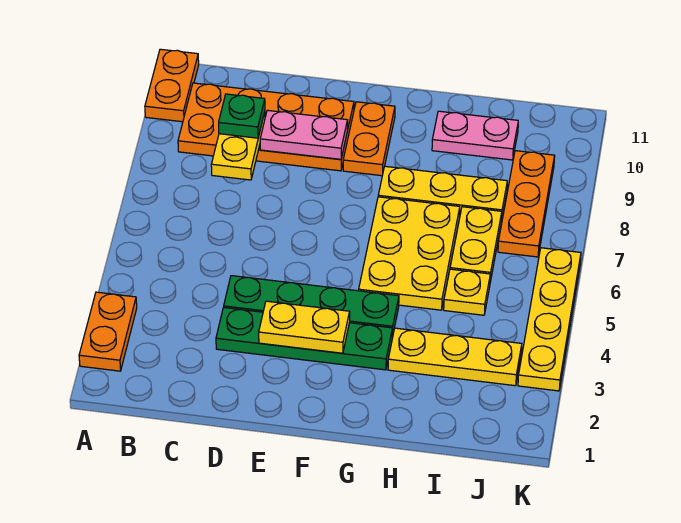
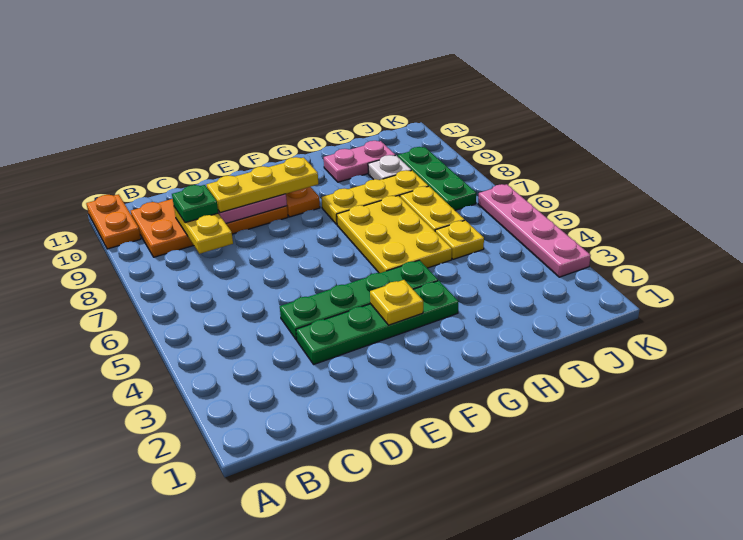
orange plate A2:A3 level 1 -> none
yellow plate E3:F3 level 2 -> yellow plate F3 level 2
yellow plate H3:J3 level 1 -> yellow plate D9:F9 level 3
none -> white plate I9 level 1
orange plate J7:J9 level 1 -> green plate J7:J9 level 1
yellow plate K3:K6 level 1 -> pink plate K3:K6 level 1

